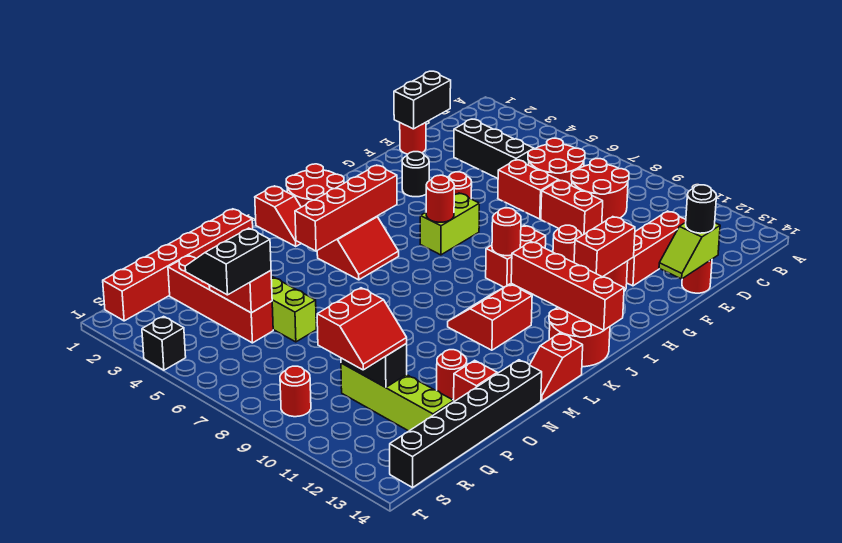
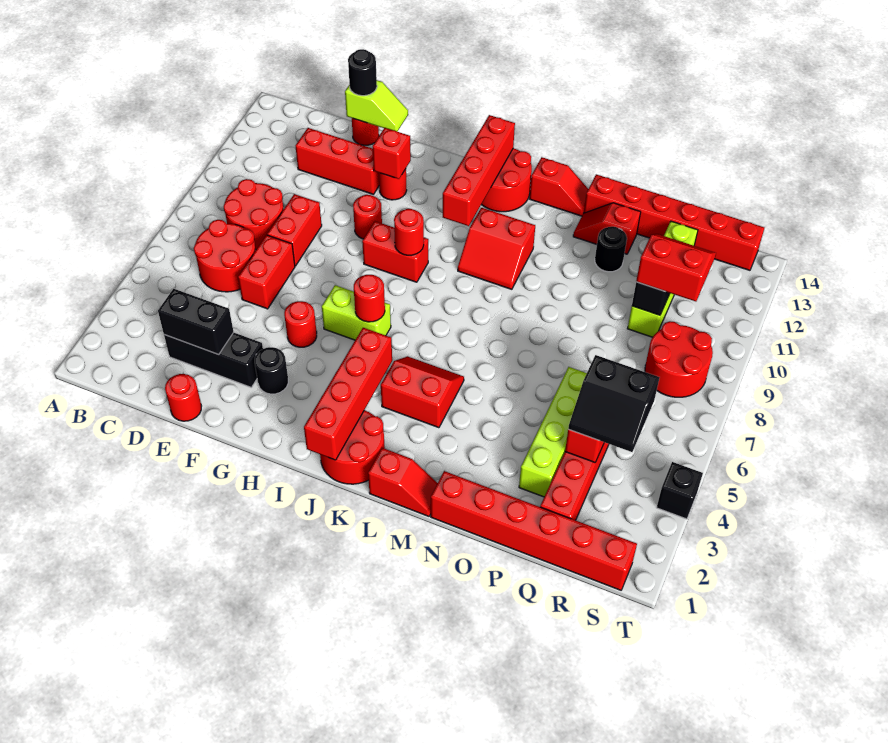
black brick D1:E1 level 2 -> black brick D3:E3 level 2
black brick D3:D5 level 1 -> black brick D3:F3 level 1
red brick G12:H12 level 2 -> red brick G12 level 2
red brick J4:M4 level 2 -> red brick J1:J4 level 2
red slope L1:L2 level 1 top 1 -> red slope L1:M1 level 1 top L
black brick N14:S14 level 1 -> red brick N14:S14 level 1
red round brick O12 level 1 -> black round brick O12 level 1
red round brick S9 level 1 -> red round brick R8:S9 level 1

